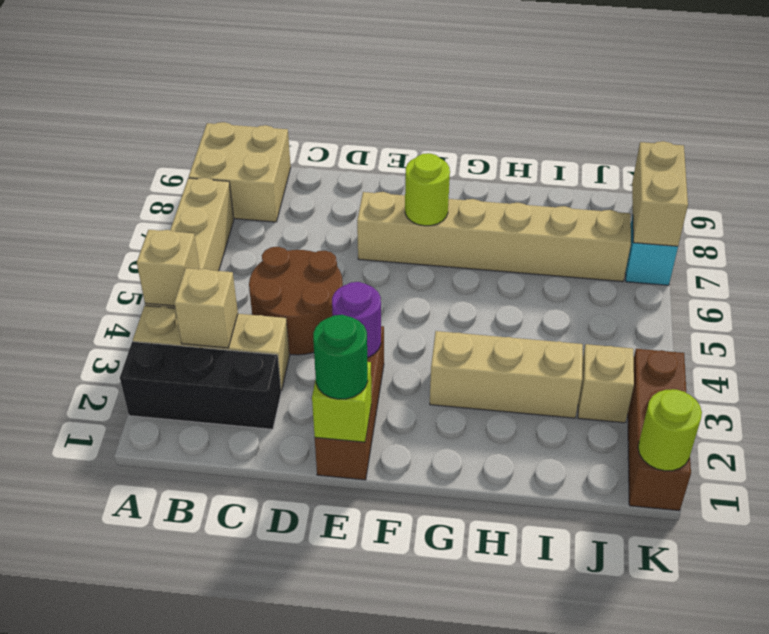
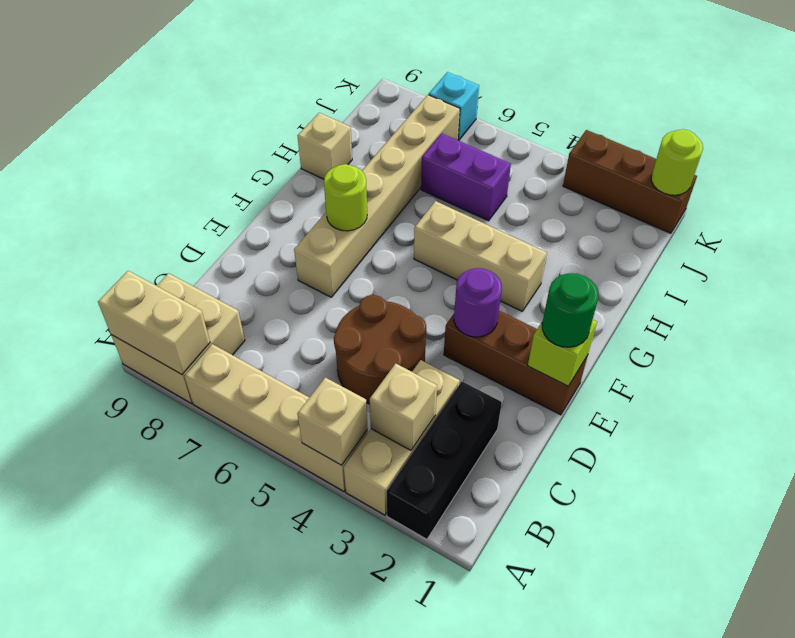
tan brick G3:I3 level 1 -> tan brick G3:G5 level 1
none -> purple brick I5:I6 level 1
tan brick J3 level 1 -> tan brick H9 level 1
tan brick K7:K8 level 2 -> tan brick A8:A9 level 2

